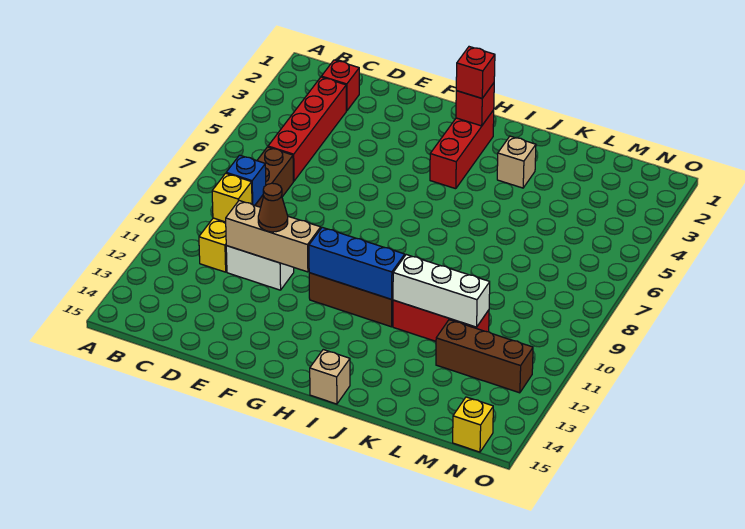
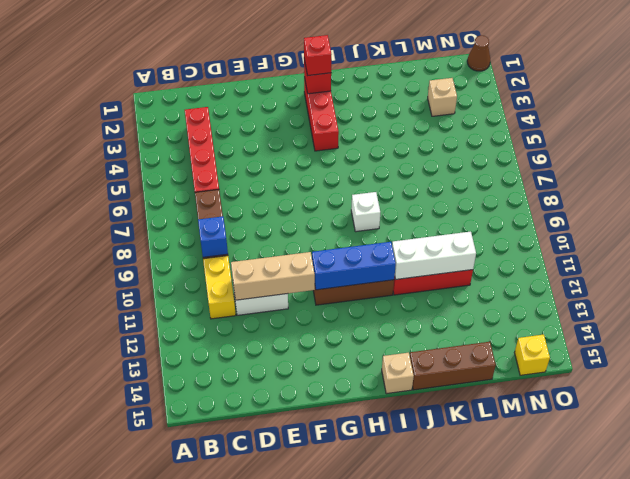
red brick C2 level 1 -> none
yellow brick C10 level 2 -> none
brown cone E11 level 3 -> brown cone O1 level 1
none -> white brick I8 level 1
tan brick J3 level 1 -> tan brick M3 level 1
brown brick L12:N12 level 1 -> brown brick J15:L15 level 1

